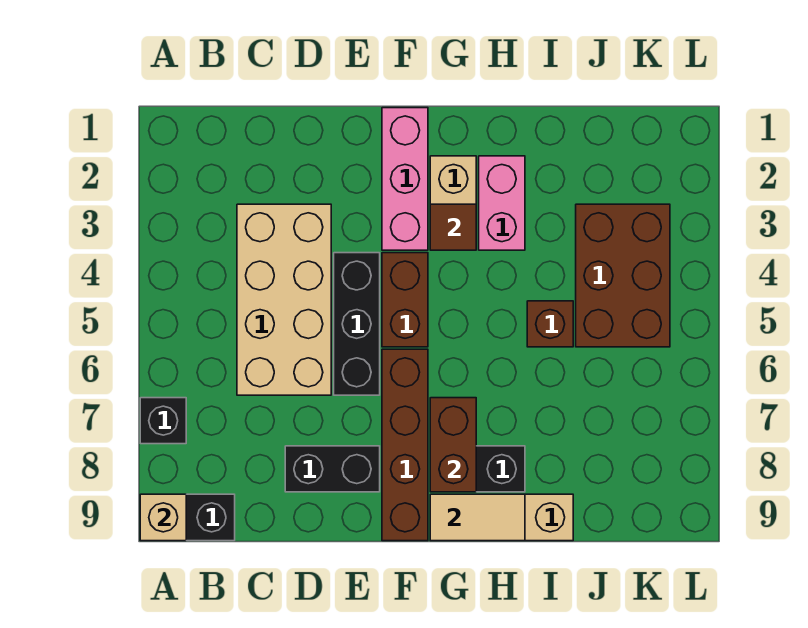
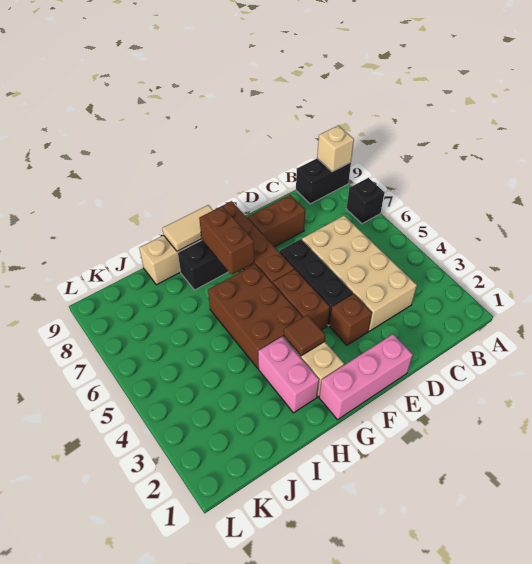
black brick D8:E8 level 1 -> brown brick D8:E8 level 1
pink brick F1:F3 level 1 -> pink brick E1:G1 level 1
brown brick I5 level 1 -> brown brick E3 level 1
brown brick J3:K5 level 1 -> brown brick G4:H6 level 1

